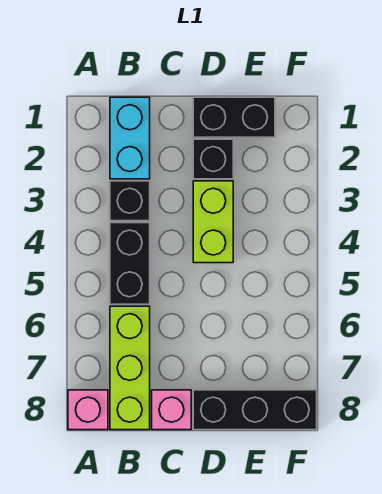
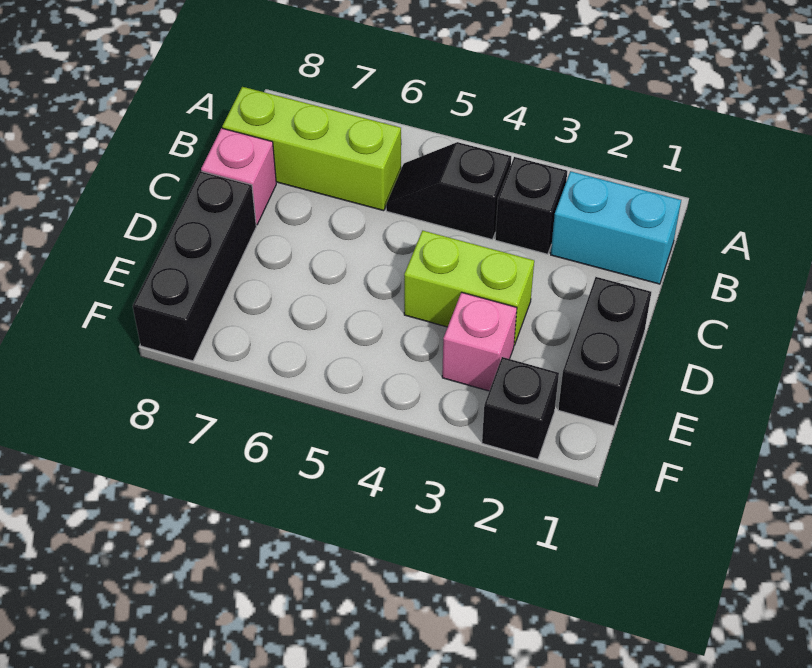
pink brick A8 level 1 -> pink brick E3 level 1
black brick B4:B5 level 1 -> black slope B4:B5 level 1 top 4
black brick D2 level 1 -> black brick F2 level 1

